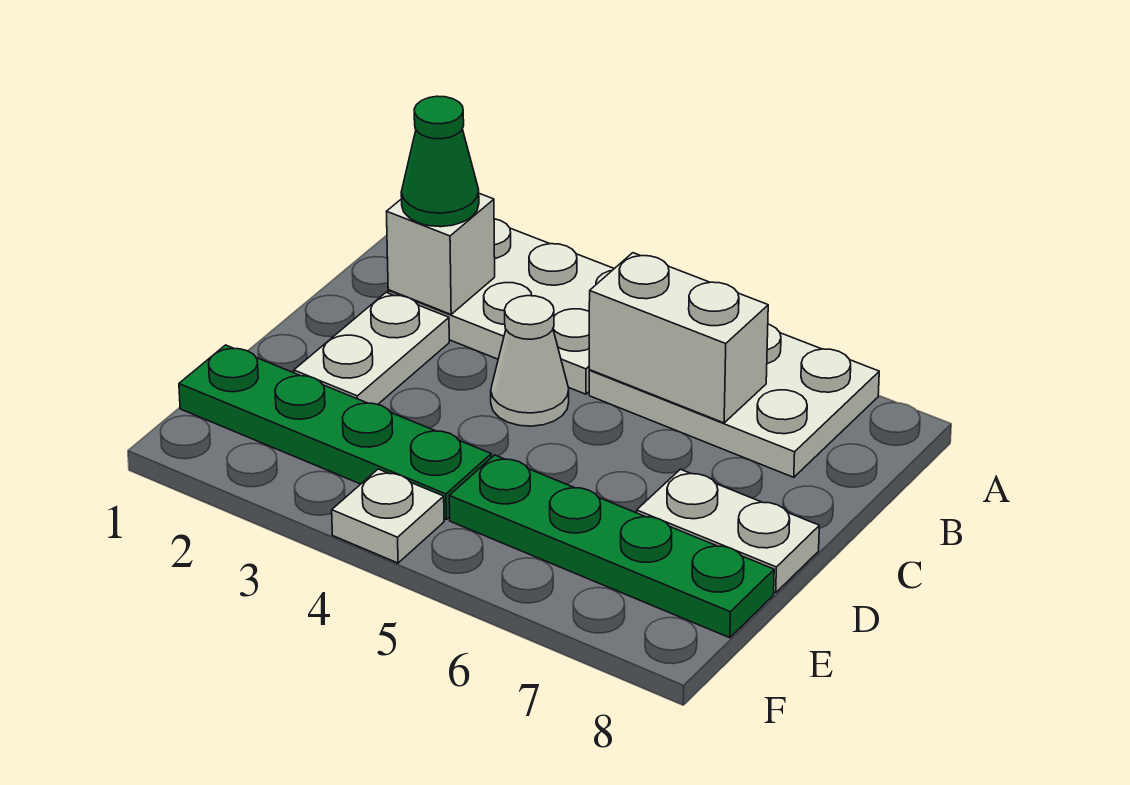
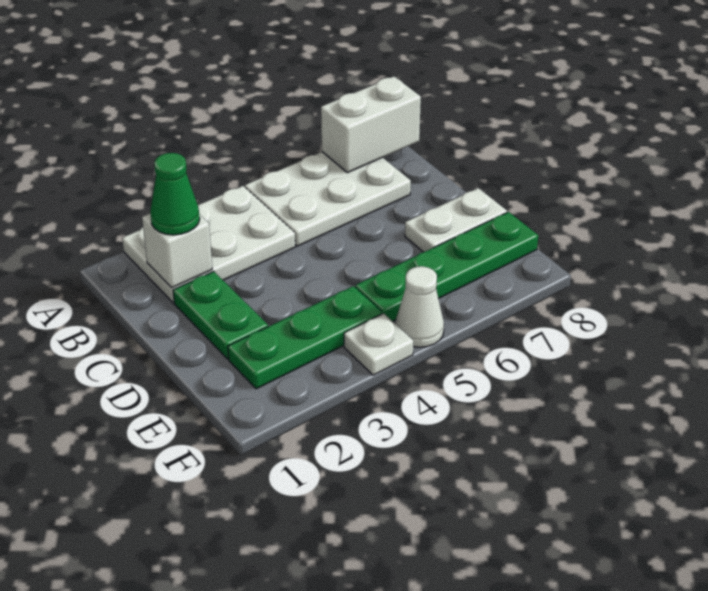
white brick B5:B6 level 2 -> white brick A7:A8 level 2
white plate C2:D2 level 1 -> green plate C2:D2 level 1
white cone C4 level 1 -> white cone F5 level 1
green plate E1:E4 level 1 -> green plate E2:E4 level 1

